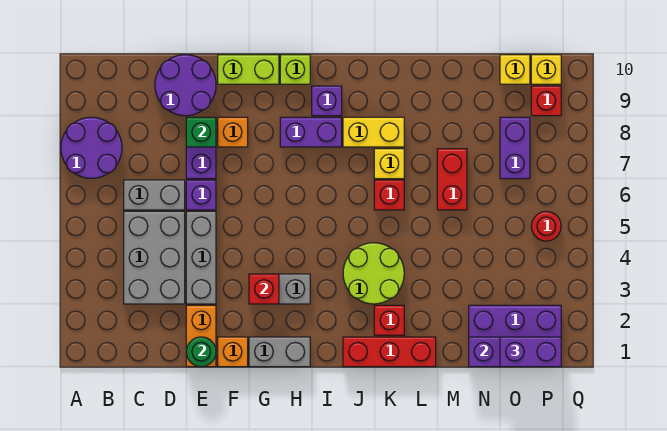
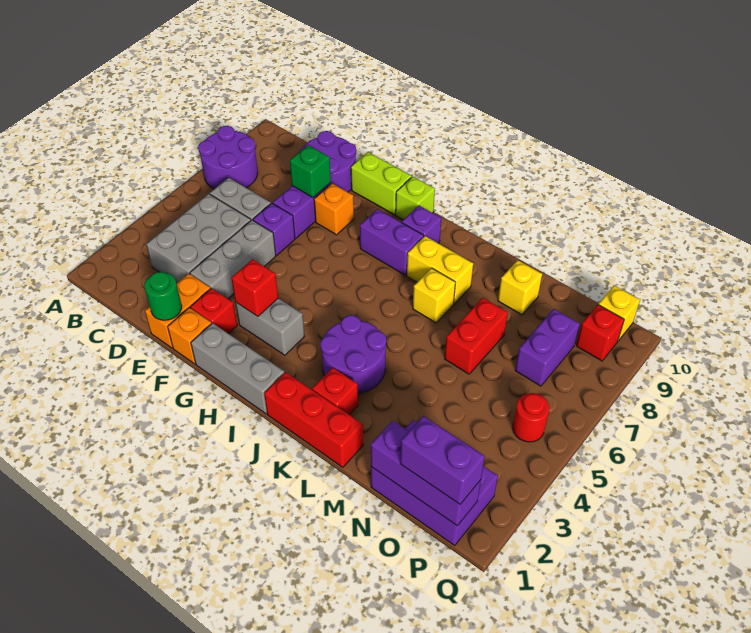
grey brick G1:H1 level 1 -> grey brick G1:I1 level 1
lime round brick J3:K4 level 1 -> purple round brick J3:K4 level 1
red brick K6 level 1 -> red brick F2 level 1
yellow brick O10 level 1 -> yellow brick M9 level 1

